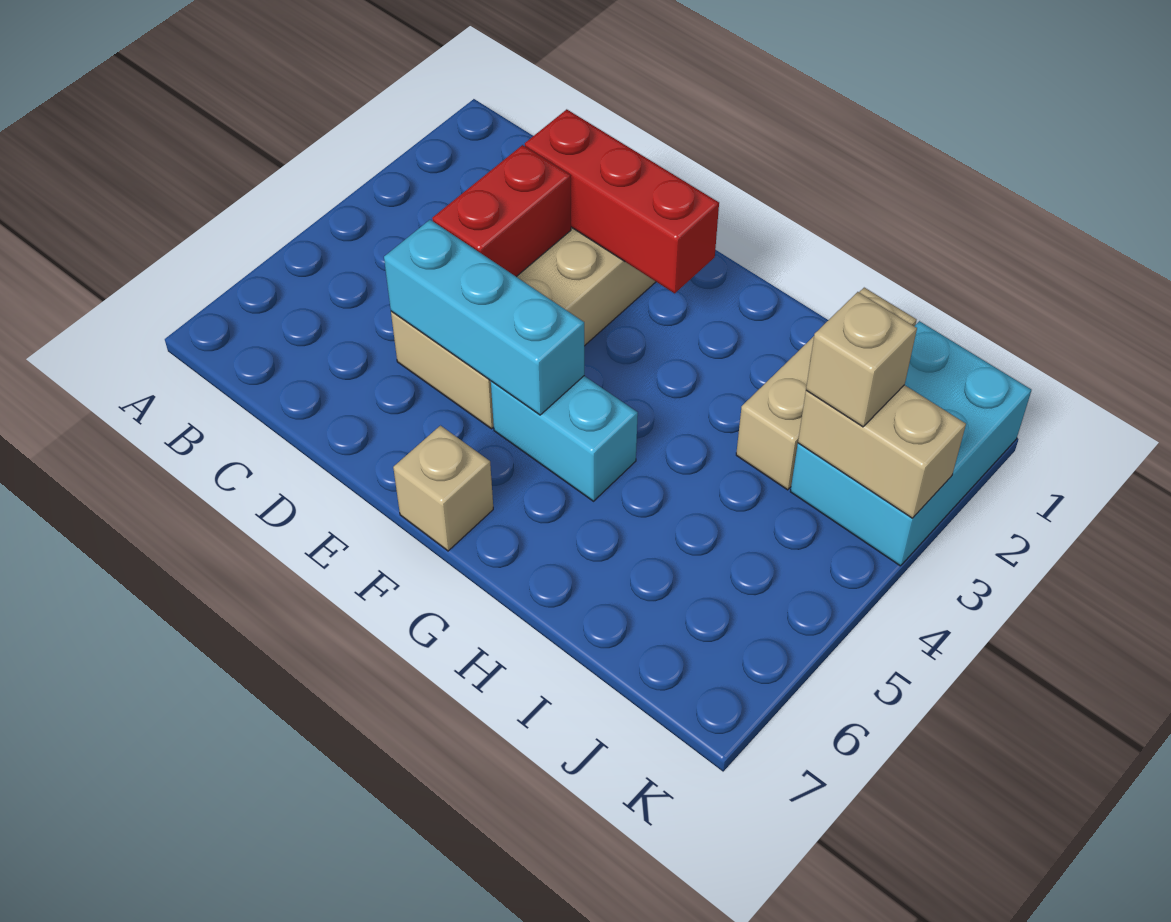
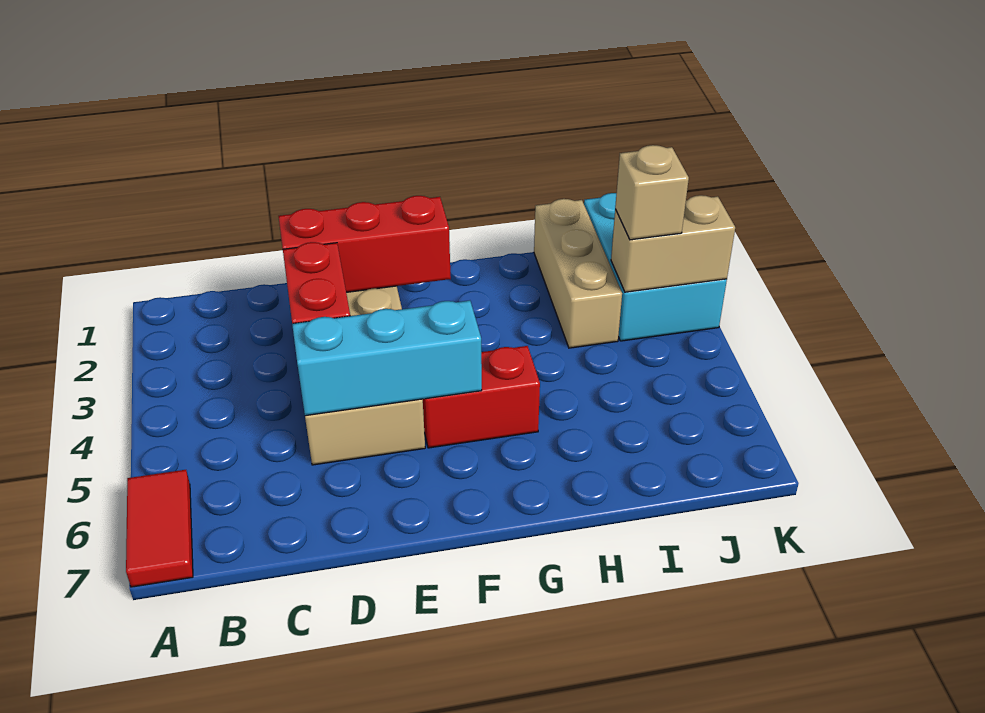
none -> red tile A6:A7 level 1
cyan brick F5:G5 level 1 -> red brick F5:G5 level 1
tan brick F7 level 1 -> none

